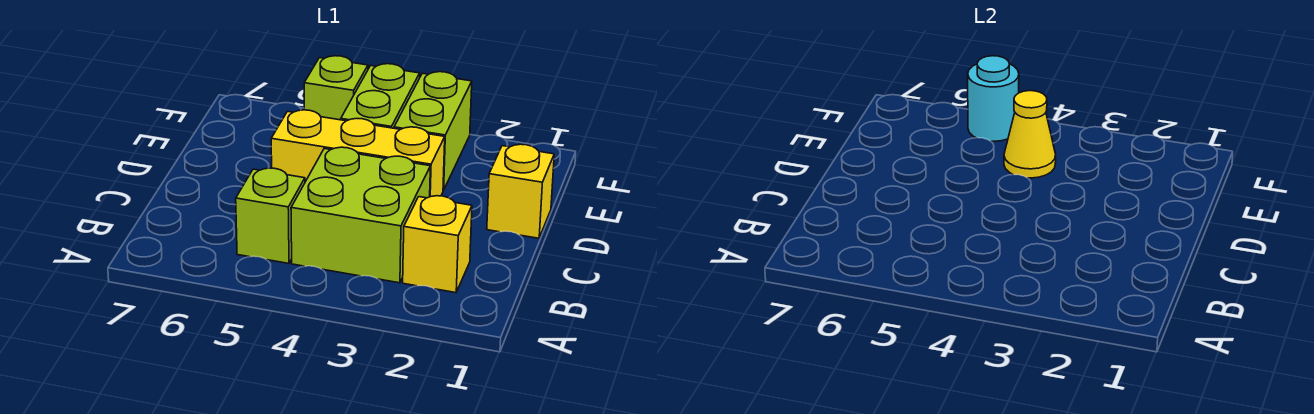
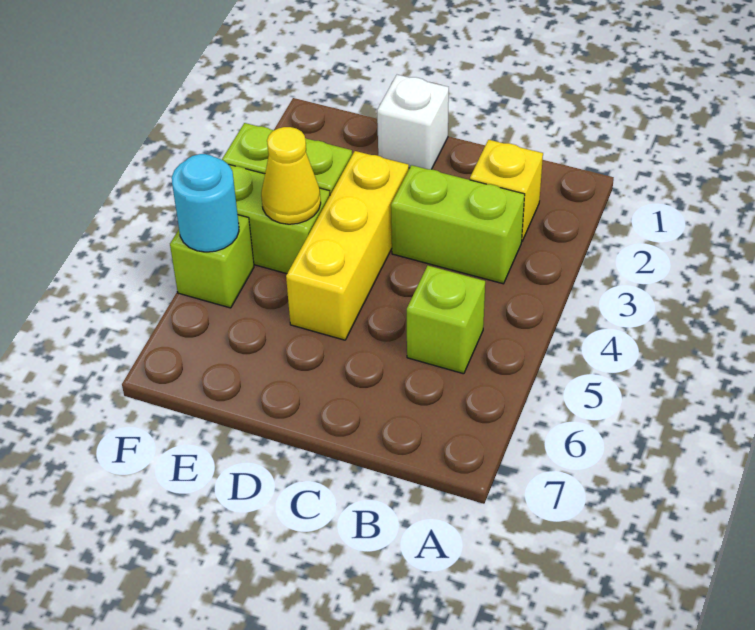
lime brick B3:C4 level 1 -> lime brick B3:C3 level 1
yellow brick D1 level 1 -> white brick D1 level 1

